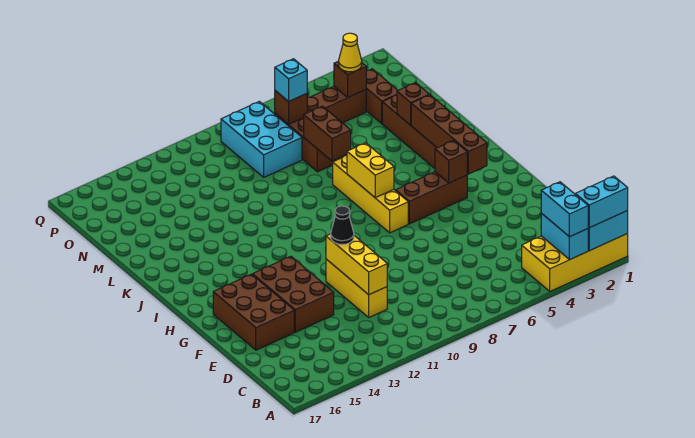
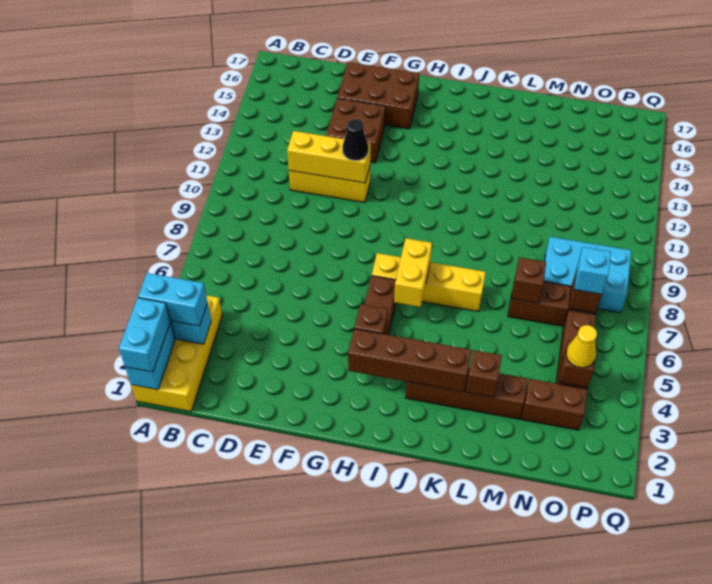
brown brick E13:G14 level 1 -> brown brick E13:F14 level 1
yellow brick I7:J7 level 2 -> yellow brick I6:I7 level 2
brown brick L7:M7 level 2 -> brown brick M7 level 2

